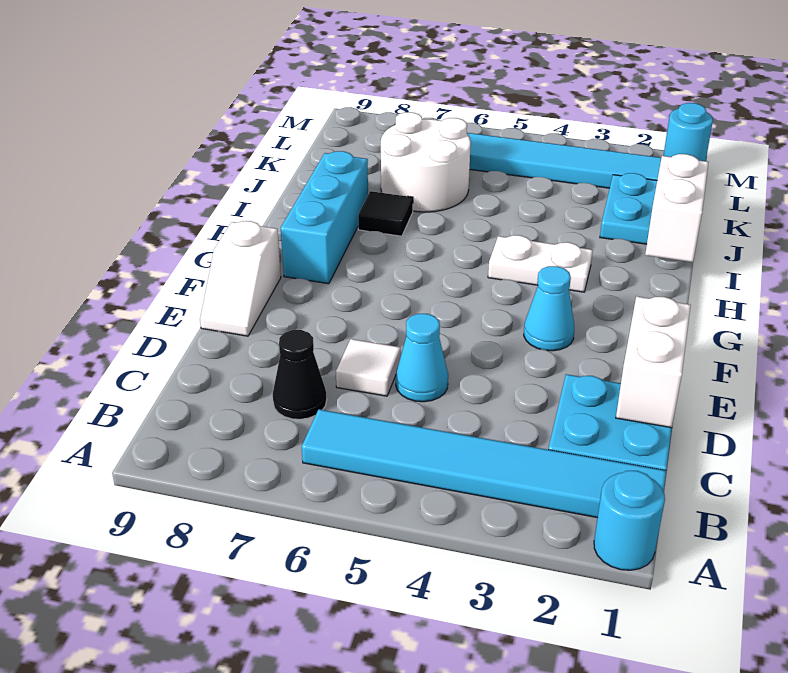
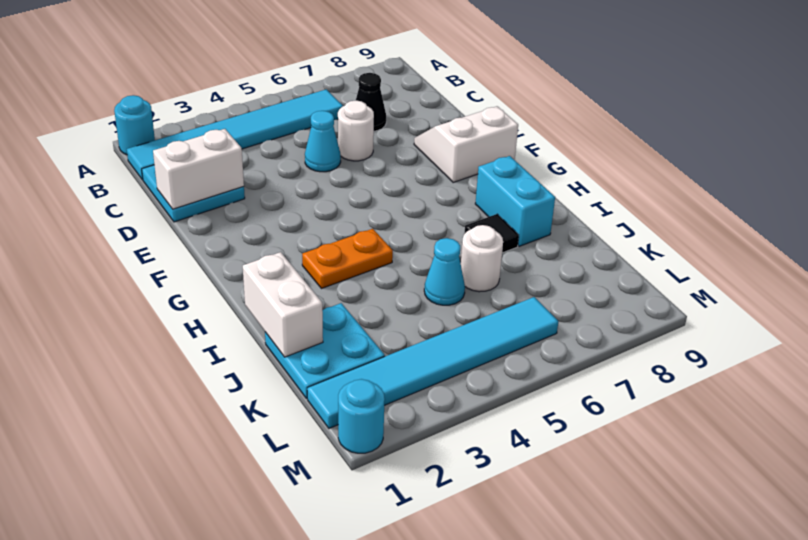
white brick D1:E1 level 2 -> white brick D1:D2 level 2
white tile D6 level 1 -> white round brick D6 level 1
white slope E9:F9 level 1 top F -> white slope E8:F9 level 1 top F
cyan cone F3 level 1 -> cyan cone J5 level 1
cyan brick G8:I8 level 1 -> cyan brick H8:I8 level 1
white plate H3:H4 level 1 -> orange plate H3:H4 level 1
white round brick J6:K7 level 1 -> white round brick J6 level 1

